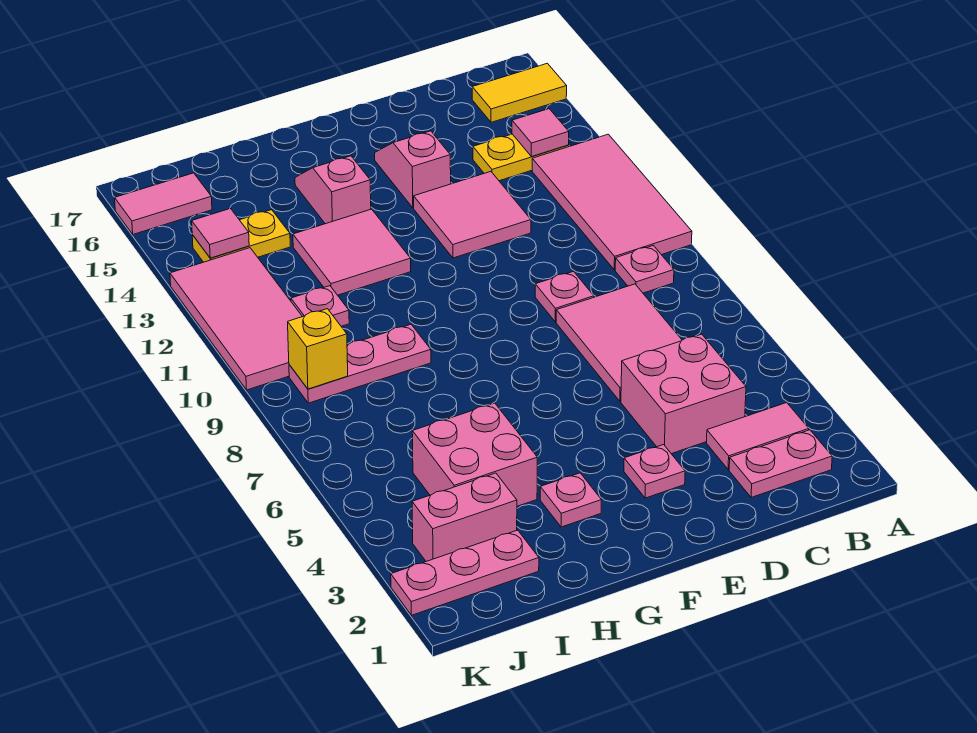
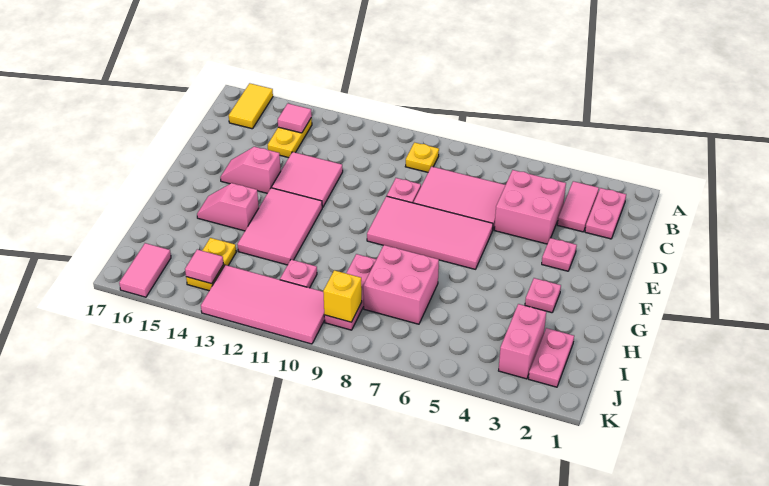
pink tile A10:B13 level 1 -> pink tile E6:F9 level 1
pink plate B9 level 1 -> yellow plate B9 level 1
pink tile G12:H13 level 1 -> pink tile F12:H13 level 1
pink brick H4:I5 level 1 -> pink brick H7:I8 level 1
pink plate I2:K2 level 1 -> pink plate I2:J2 level 1

